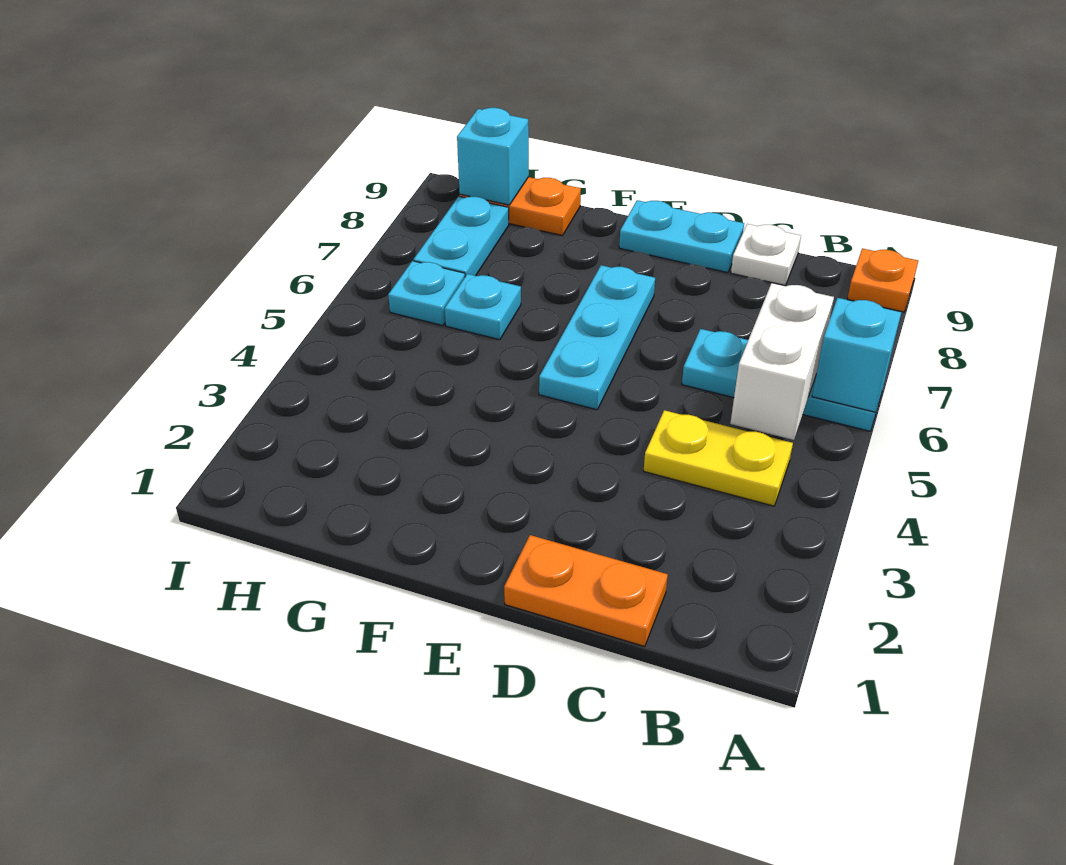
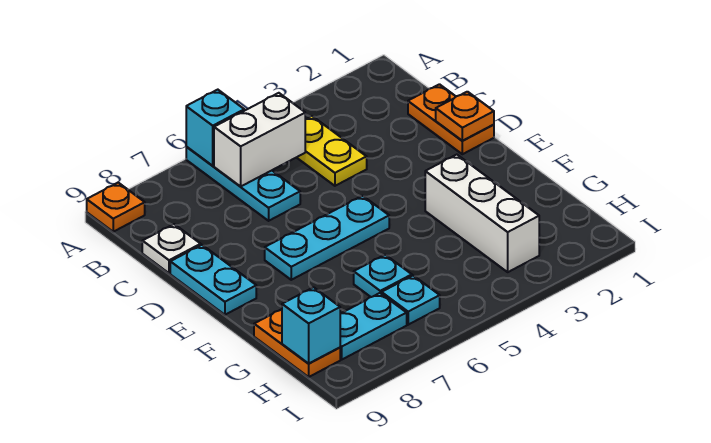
none -> orange plate D1 level 2
none -> white brick F3:H3 level 1

